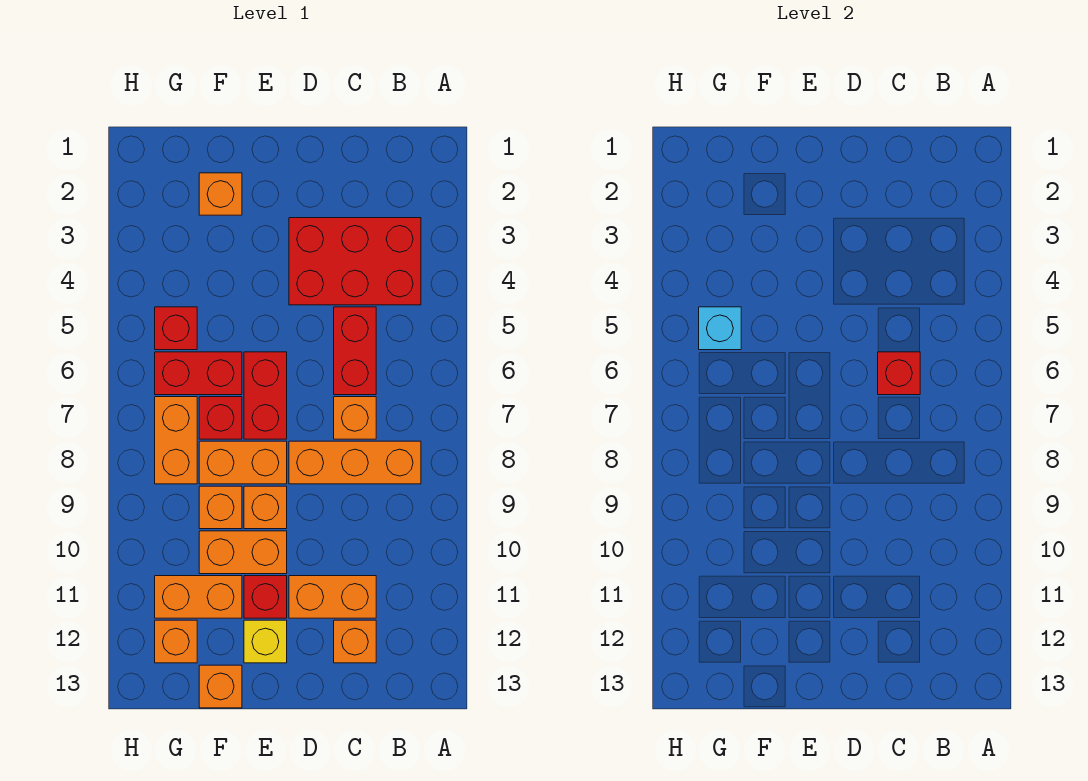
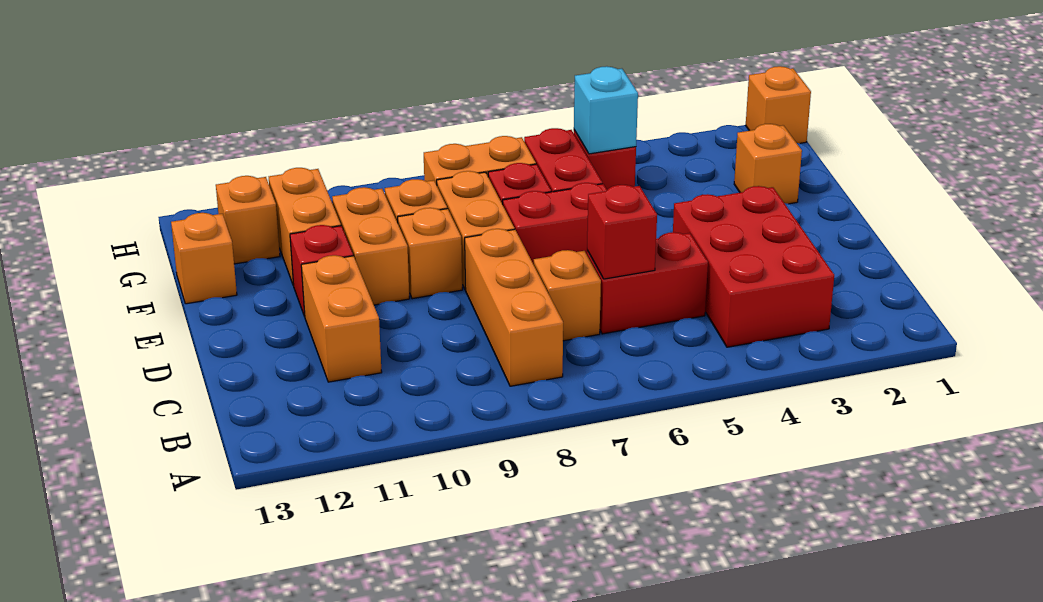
orange brick C12 level 1 -> orange brick H1 level 1
yellow brick E12 level 1 -> none

